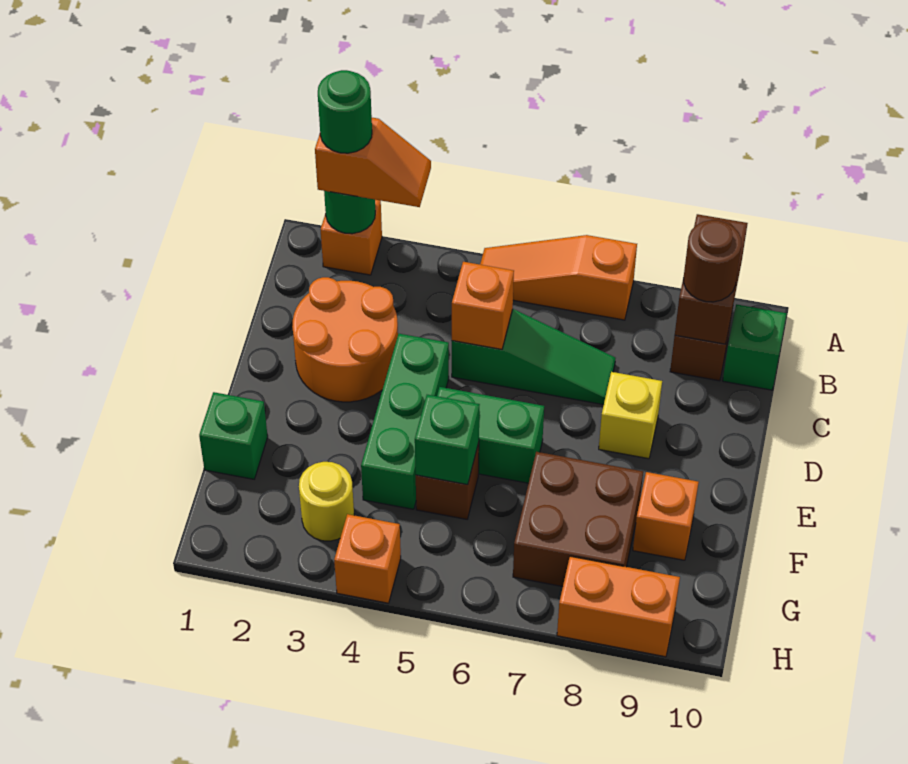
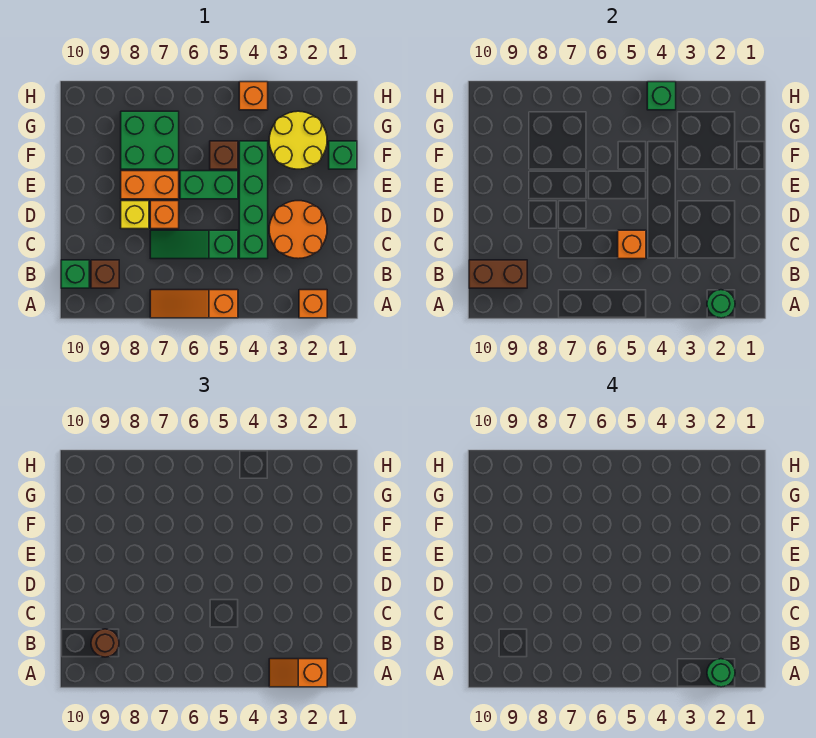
orange slope A5:A7 level 1 top 7 -> orange slope A5:A7 level 1 top 5
brown brick A9:B9 level 2 -> brown brick B9:B10 level 2
green brick D4:F4 level 1 -> green brick C4:F4 level 1
green brick F5 level 2 -> green brick H4 level 2
brown brick F7:G8 level 1 -> green brick F7:G8 level 1
orange brick F9 level 1 -> orange brick D7 level 1
yellow round brick G3 level 1 -> yellow round brick F2:G3 level 1
orange brick H8:H9 level 1 -> orange brick E7:E8 level 1

